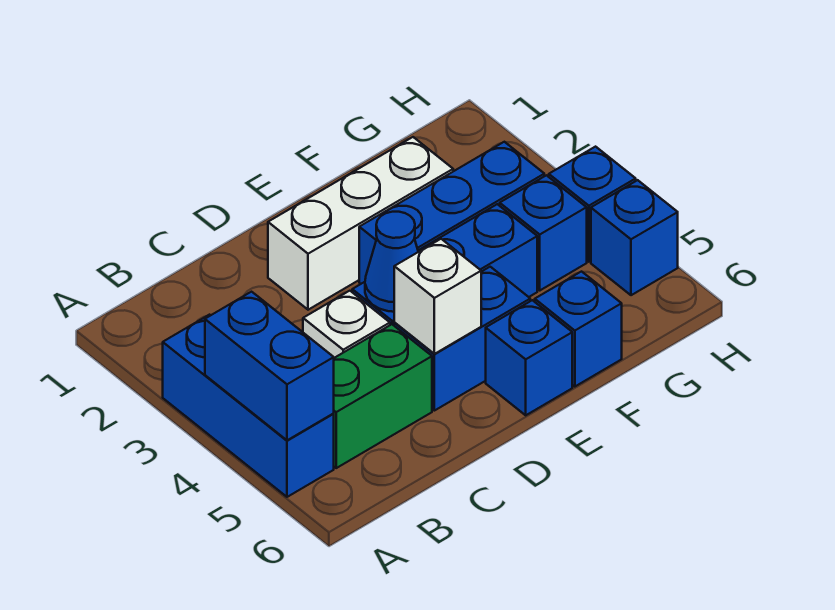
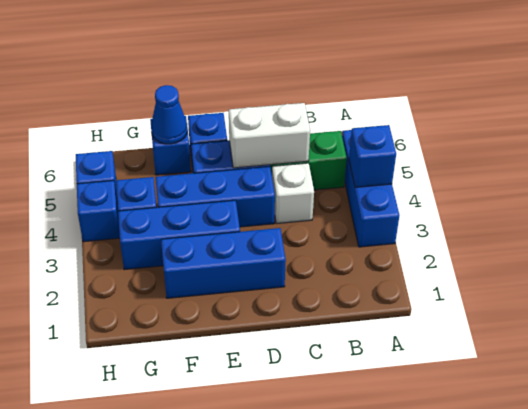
blue brick A4:A5 level 2 -> blue brick A4 level 2
white brick D2:F2 level 1 -> blue brick D2:F2 level 1
blue cone D4 level 2 -> blue cone F6 level 2
white brick D5 level 2 -> white brick C5:D5 level 2

